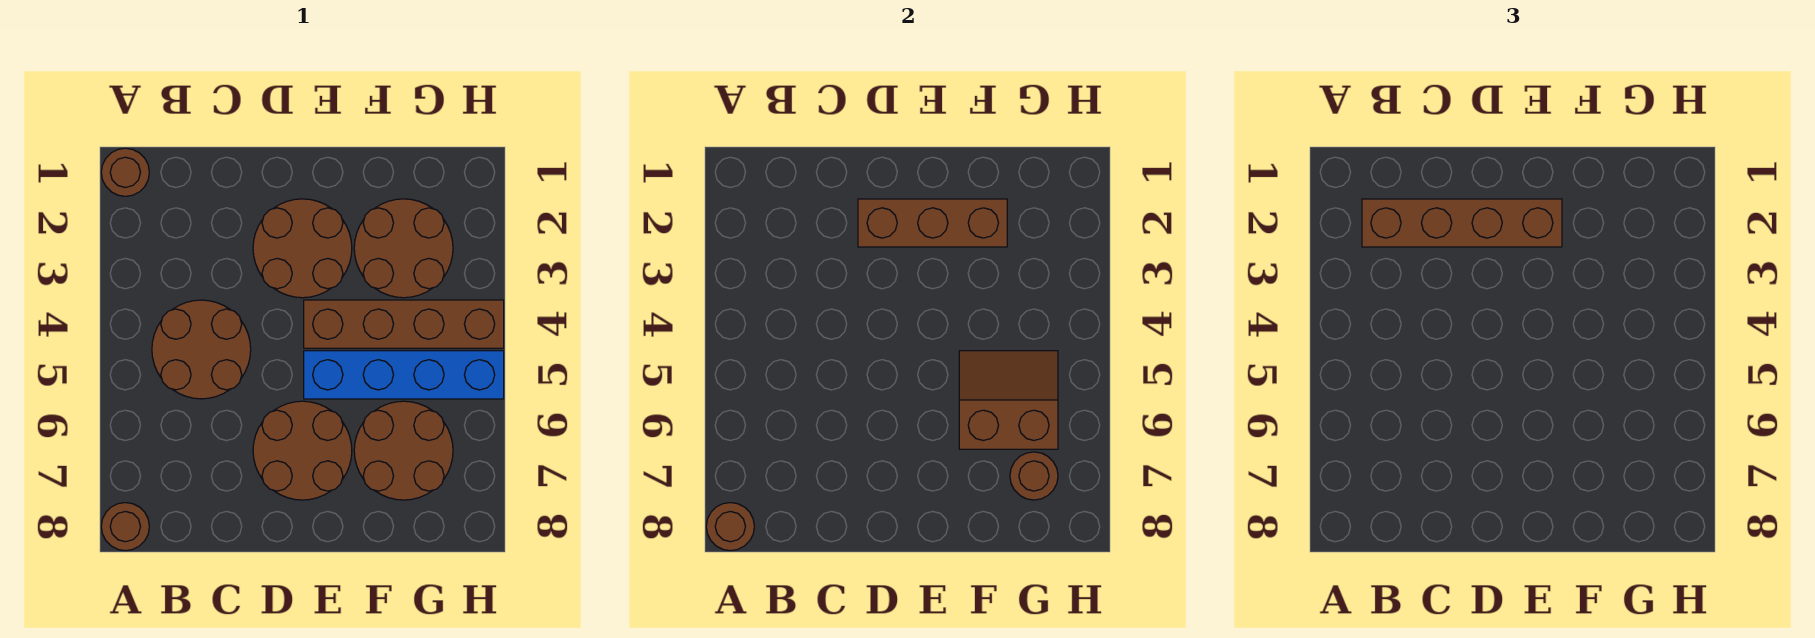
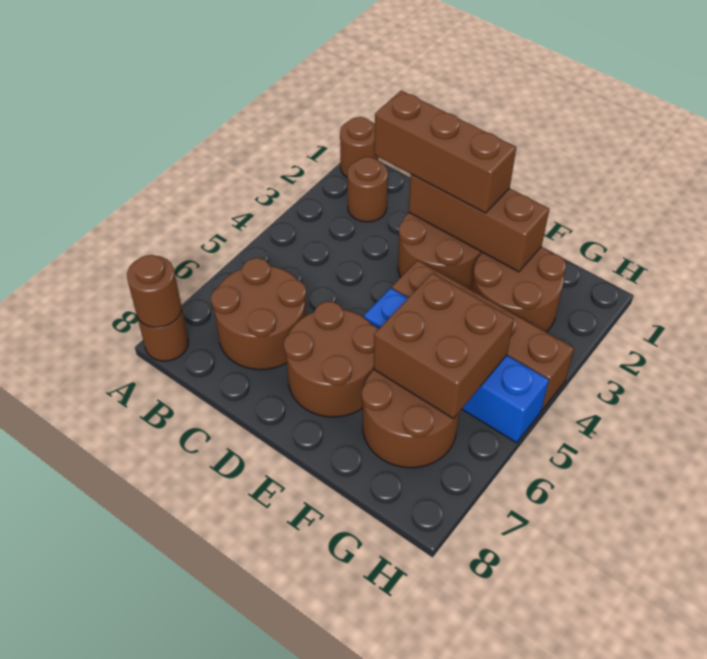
brown brick B2:E2 level 3 -> brown brick C2:E2 level 3
brown round brick B4:C5 level 1 -> brown round brick B6:C7 level 1
brown slope F5:G6 level 2 top 6 -> brown brick F5:G6 level 2
brown round brick G7 level 2 -> brown round brick B2 level 1

